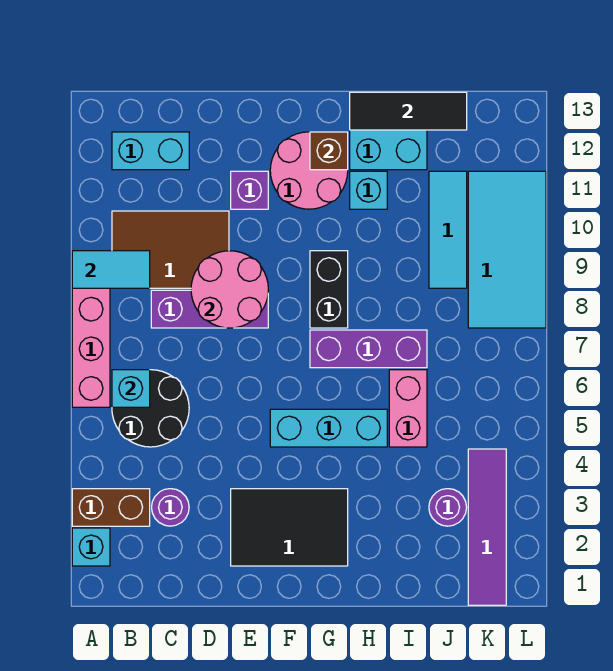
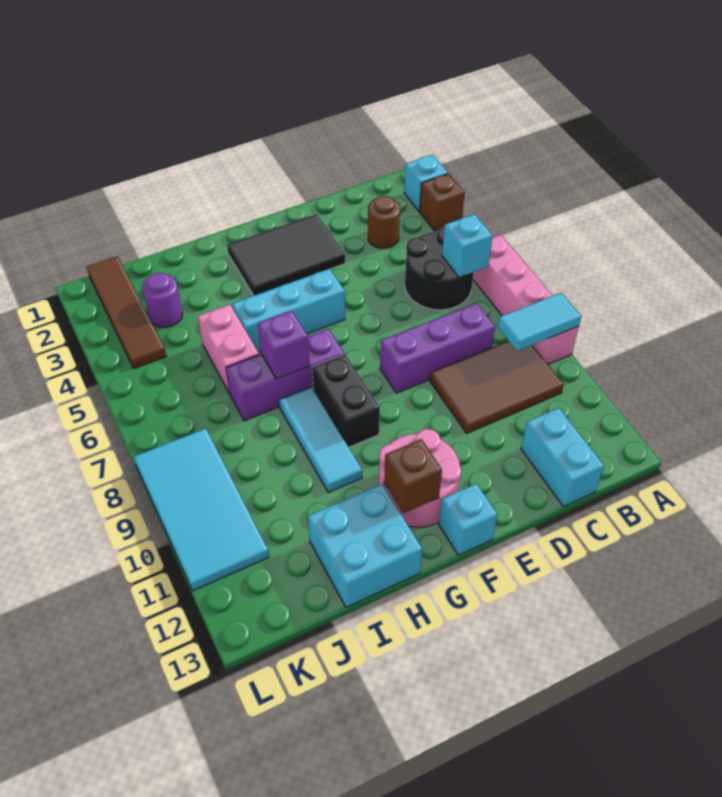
brown brick A3:B3 level 1 -> brown brick A3 level 1
cyan brick B12:C12 level 1 -> cyan brick C12:C13 level 1
purple round brick C3 level 1 -> brown round brick C3 level 1
pink round brick D8:E9 level 2 -> none
purple brick E11 level 1 -> purple brick H7 level 2
cyan brick H11 level 1 -> cyan brick F13 level 1
black tile H13:J13 level 2 -> none
cyan tile J9:J11 level 1 -> cyan tile H8:H10 level 1
purple tile K1:K4 level 1 -> brown tile K1:K4 level 1

